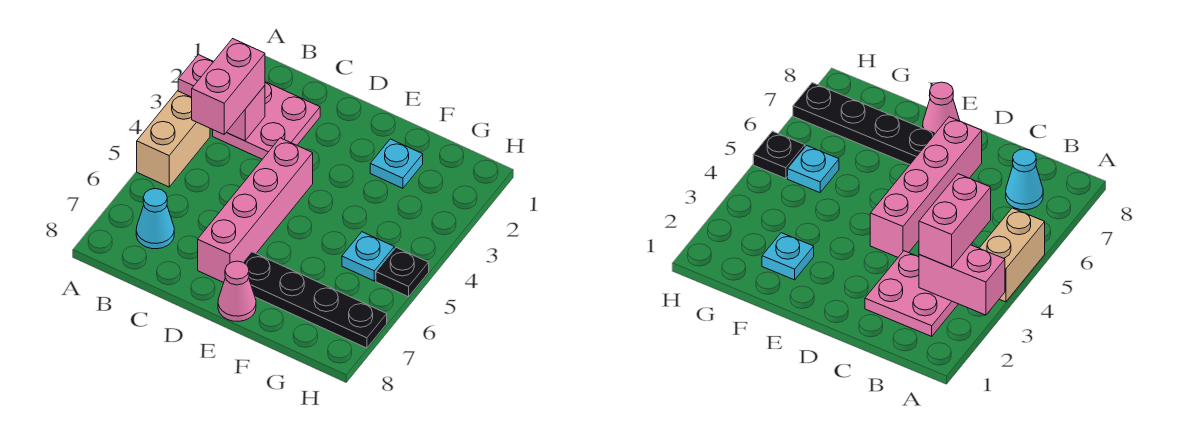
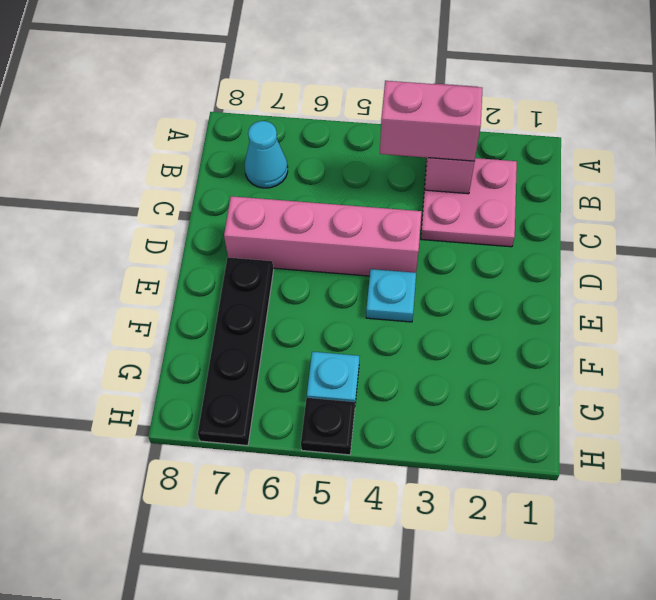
tan brick A4:A5 level 1 -> none
pink cone E8 level 1 -> none
cyan plate F2 level 1 -> cyan plate E4 level 1

